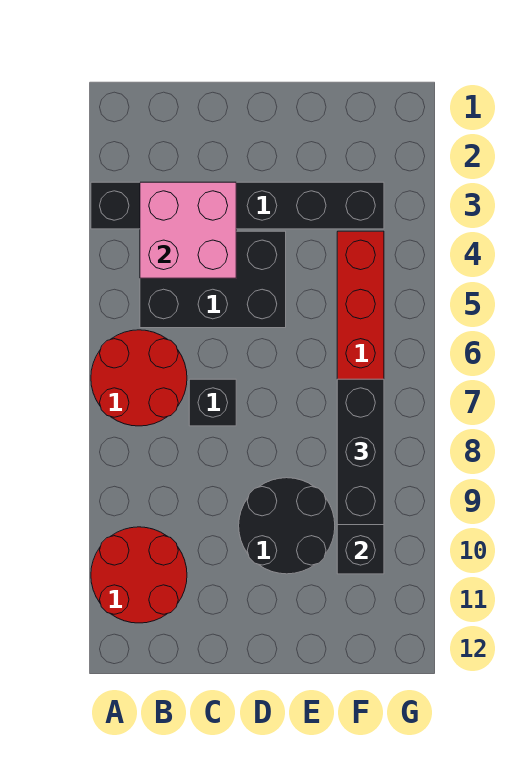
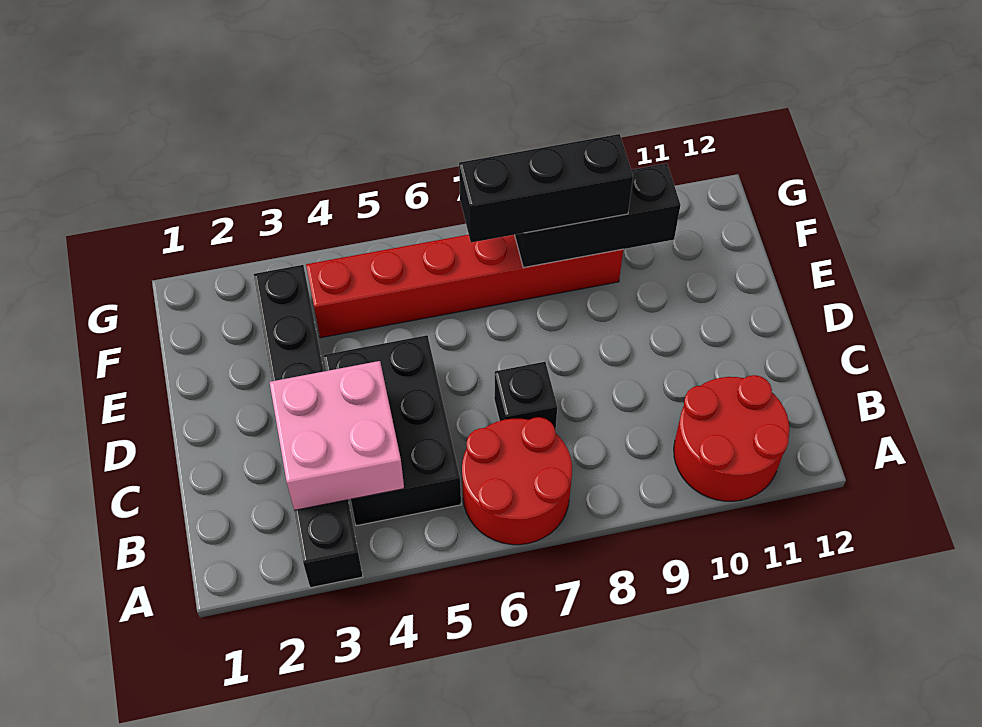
black round brick D9:E10 level 1 -> none

